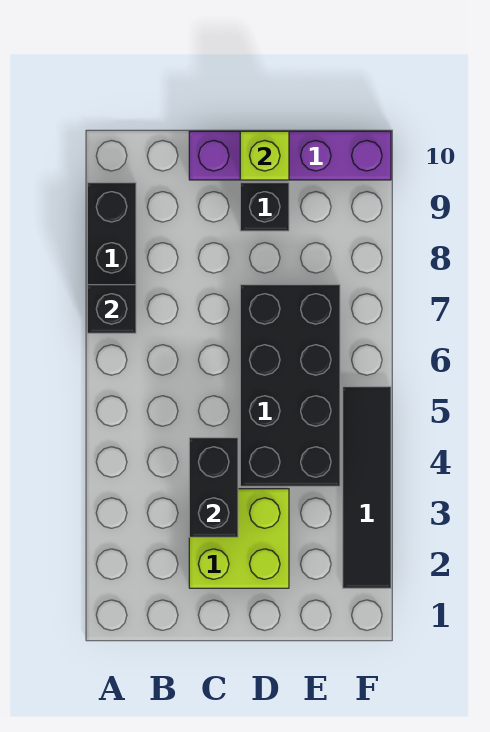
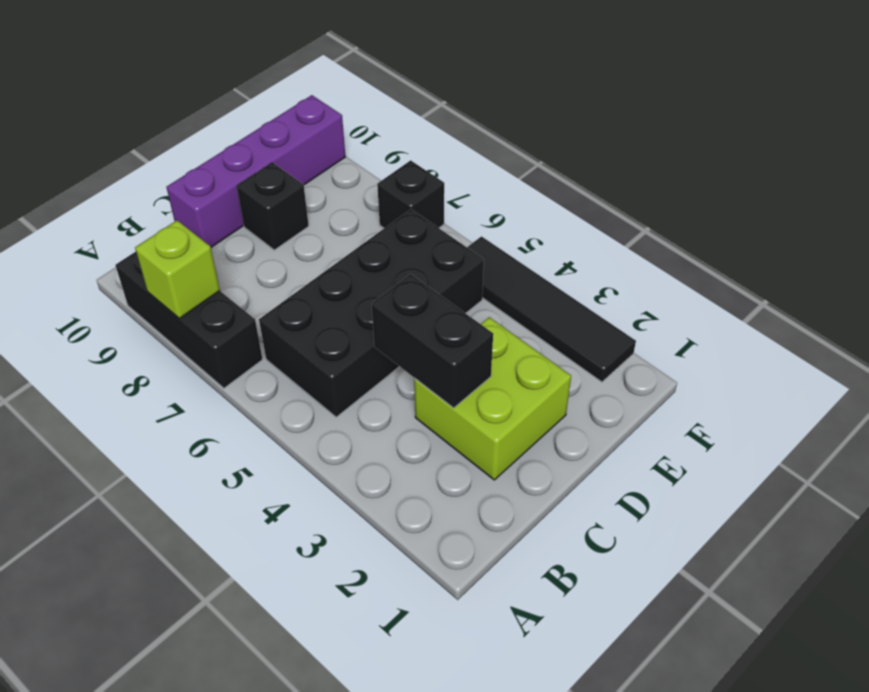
black brick A7 level 2 -> black brick F7 level 1
black brick D4:E7 level 1 -> black brick B5:E6 level 1
lime brick D10 level 2 -> lime brick A8 level 2

